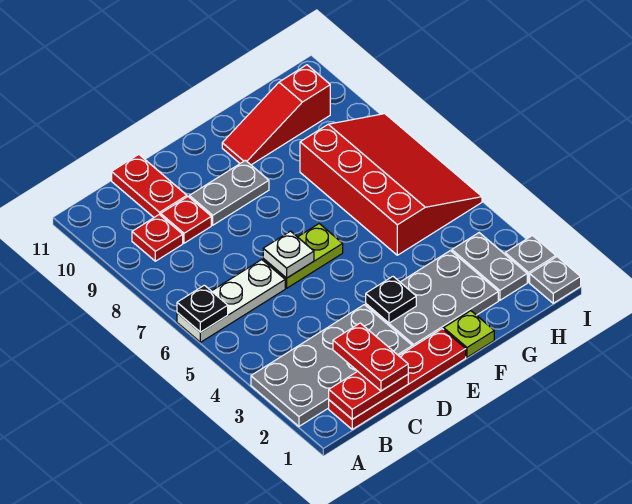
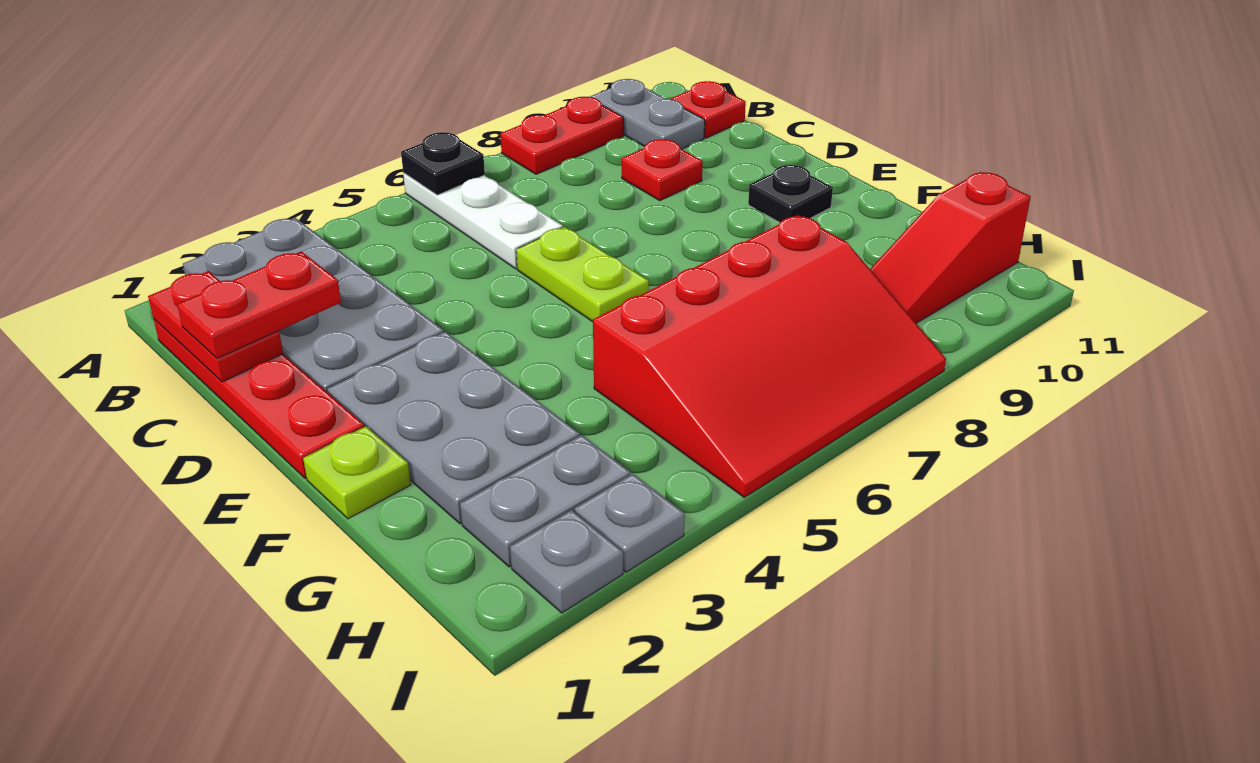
red plate B9 level 1 -> red plate B11 level 1
red plate C10:C11 level 1 -> red plate A8:A9 level 1
white plate D6 level 2 -> none
grey plate D9:E9 level 1 -> grey plate A10:B10 level 1
black plate E3 level 2 -> black plate E10 level 1
red slope F10:H10 level 1 top H -> red slope H9:H11 level 1 top 11
grey plate I1 level 1 -> grey plate I3 level 1

